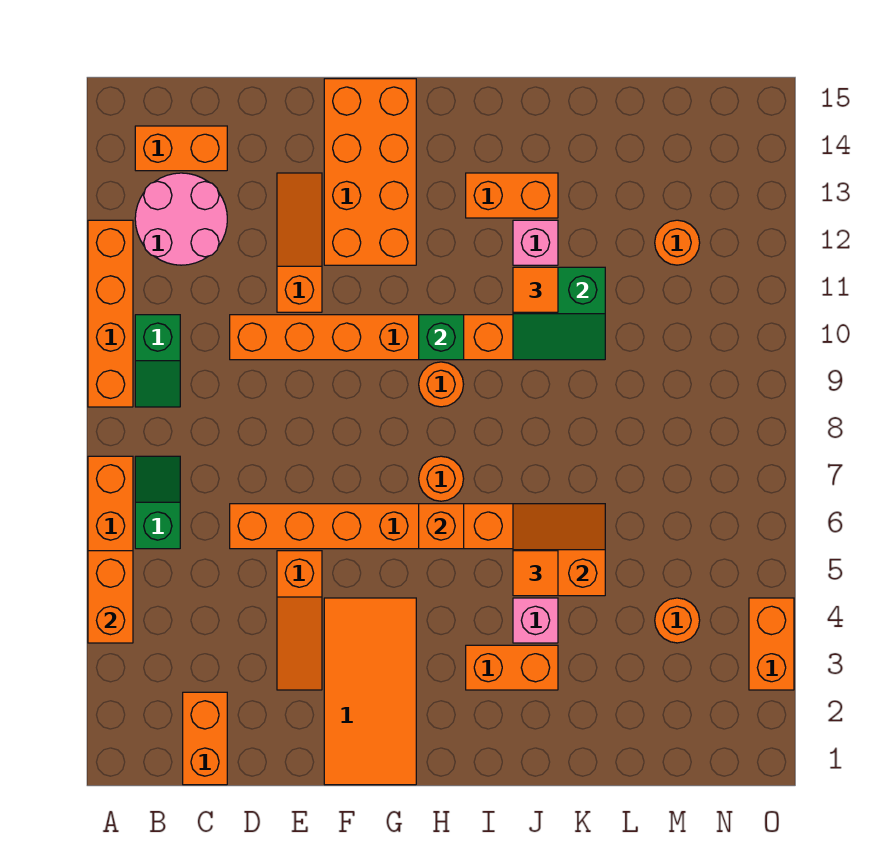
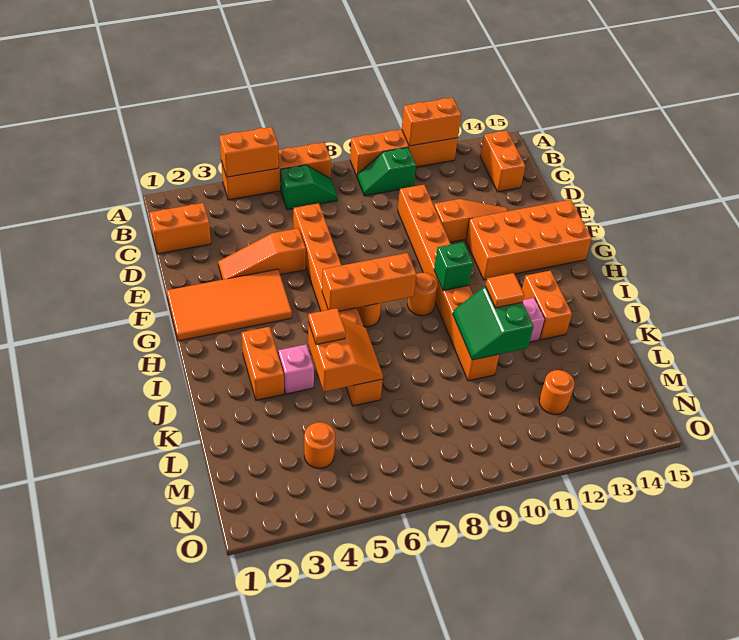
pink round brick B12:C13 level 1 -> none
orange brick H6 level 2 -> orange brick H6:H8 level 2
orange brick O3:O4 level 1 -> orange brick A11:A12 level 2

